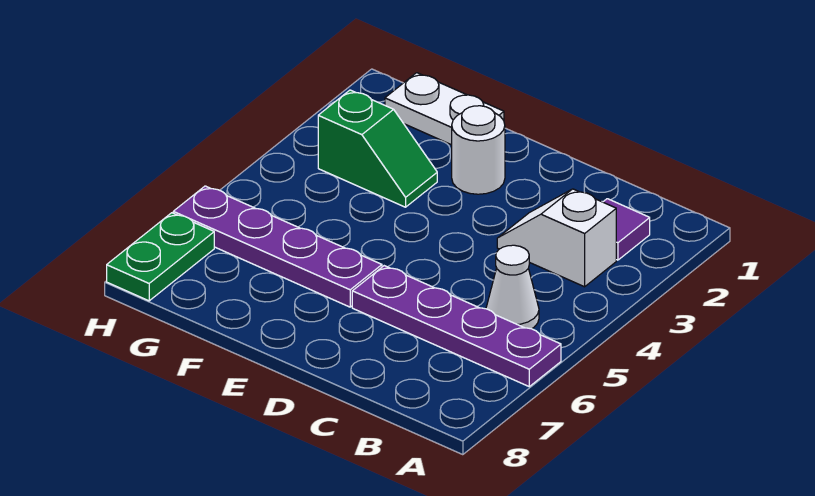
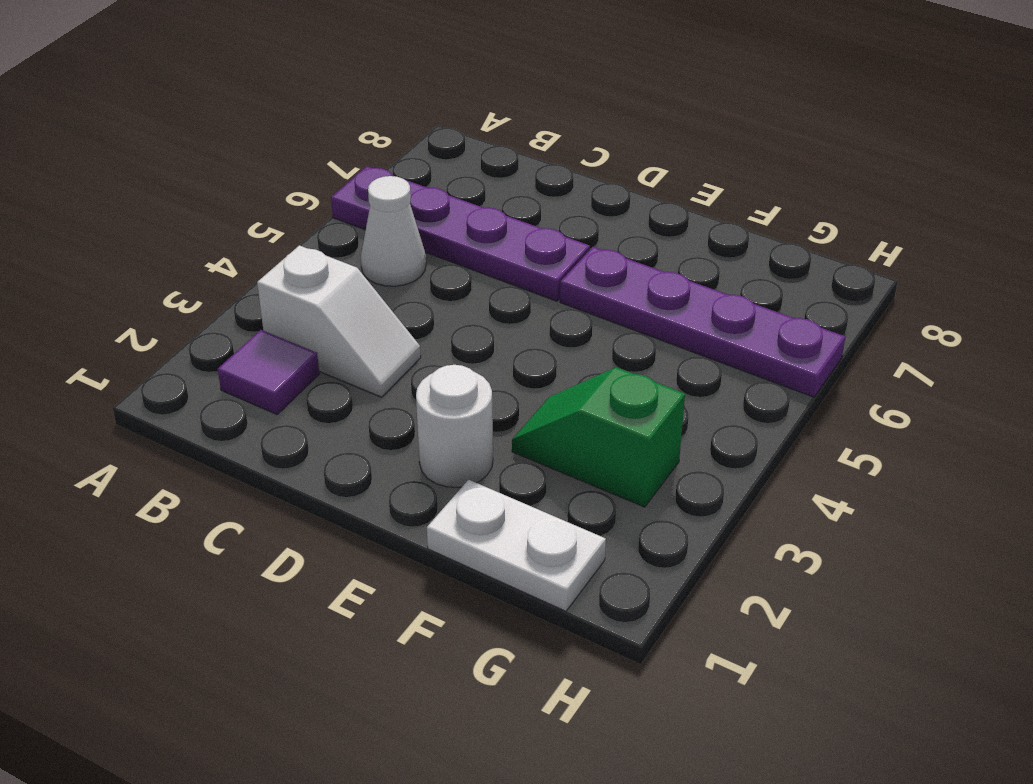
green plate H7:H8 level 1 -> none

